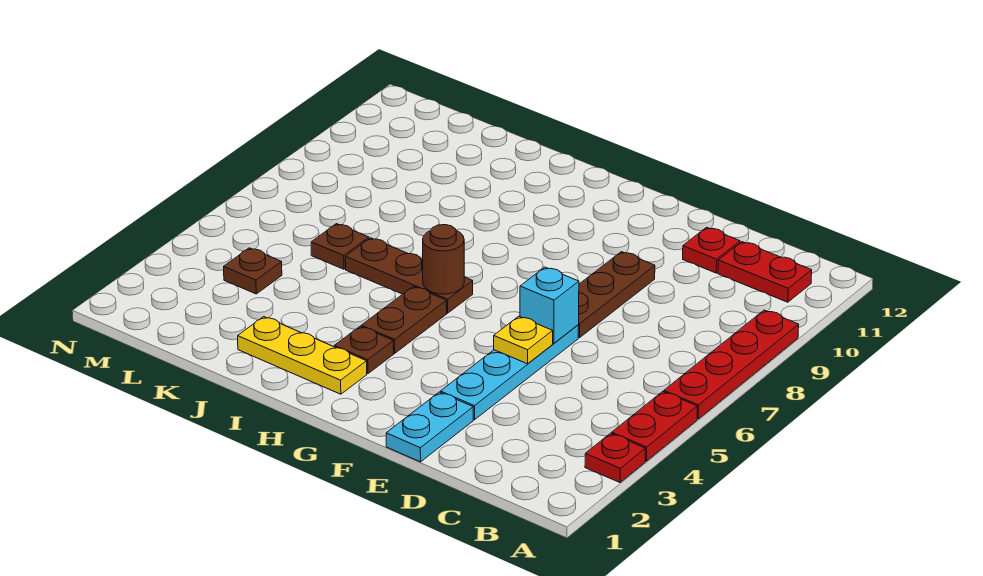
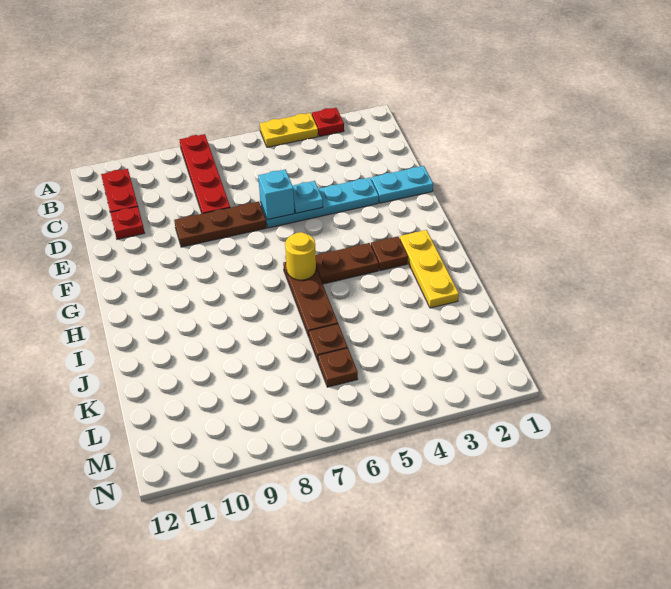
red plate A4:A5 level 1 -> yellow plate A4:A5 level 1
red plate A6:A9 level 1 -> red plate A8:D8 level 1
yellow plate E5 level 2 -> cyan plate E5 level 2
brown round brick H6 level 2 -> yellow round brick H6 level 2
brown plate L4 level 1 -> brown plate L6 level 1

